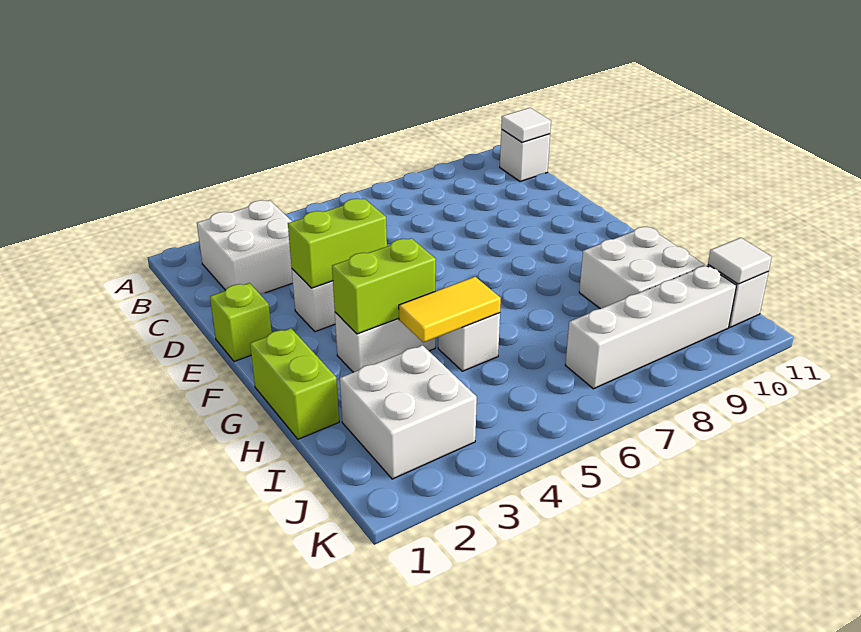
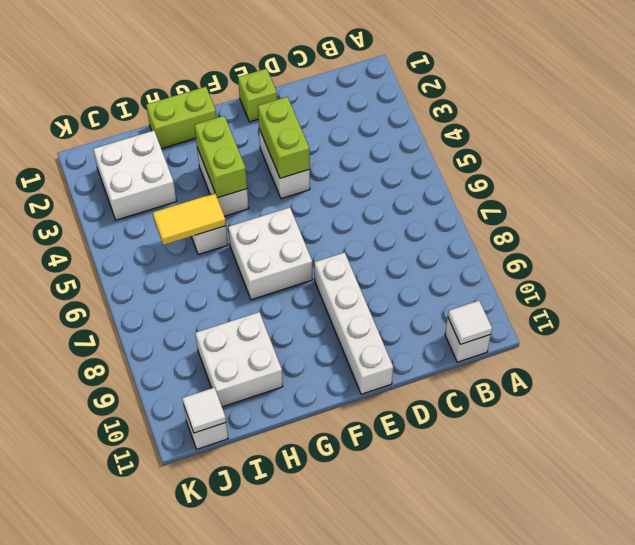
white brick B2:C3 level 1 -> white brick F6:G7 level 1
yellow tile H4:H5 level 2 -> yellow tile H5:I5 level 2
white brick J7:J10 level 1 -> white brick E8:E11 level 1

